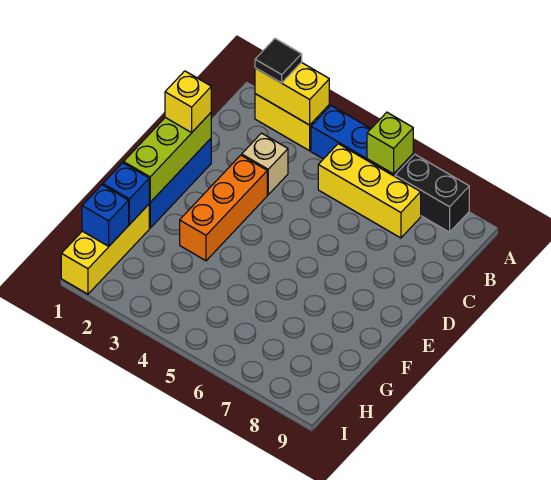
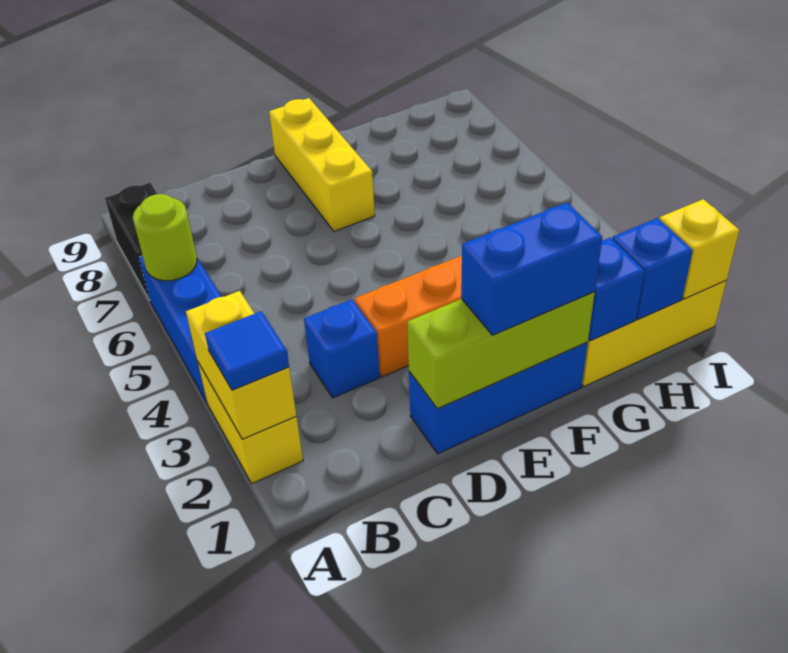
black tile A2 level 3 -> blue tile A2 level 3
lime brick A6 level 2 -> lime round brick A6 level 2
yellow brick B5:B7 level 1 -> yellow brick E7:E9 level 1
tan brick C3 level 1 -> blue brick C3 level 1
yellow brick D1 level 3 -> yellow brick I1 level 2
none -> blue brick E1:F1 level 3

